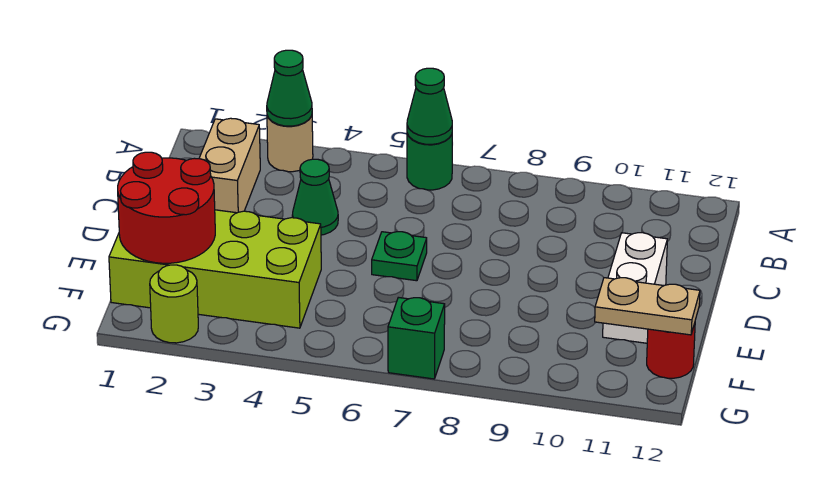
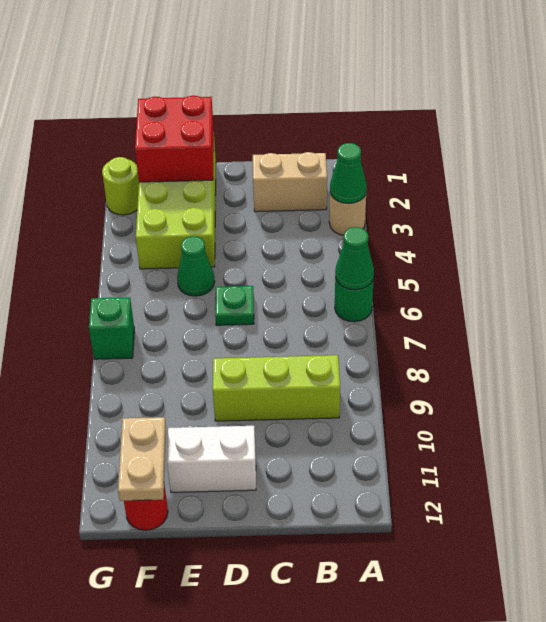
none -> lime brick B9:D9 level 1
green cone C4 level 1 -> green cone E5 level 1
red round brick E1:F2 level 2 -> red brick E1:F2 level 2

